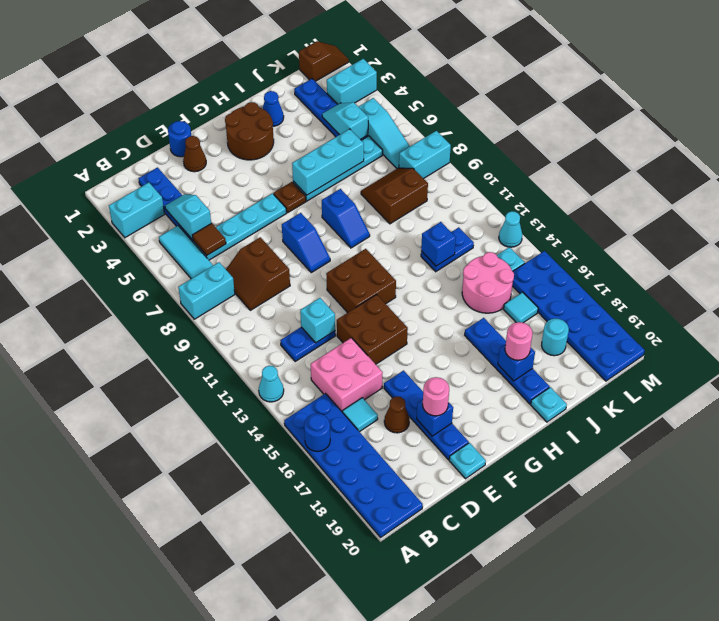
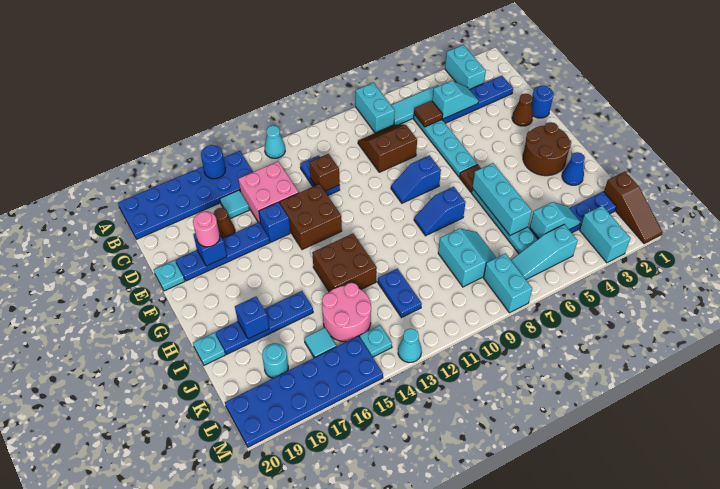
cyan brick D12 level 2 -> brown brick D12 level 2
brown brick F11:G12 level 1 -> brown brick H13:I14 level 1
pink round brick I18 level 3 -> none
brown slope J8:K9 level 1 top 9 -> cyan slope J8:K9 level 1 top 9
blue brick J12 level 2 -> blue brick E15 level 1
brown slope L1:M1 level 1 top L -> brown slope K1:M1 level 1 top K

